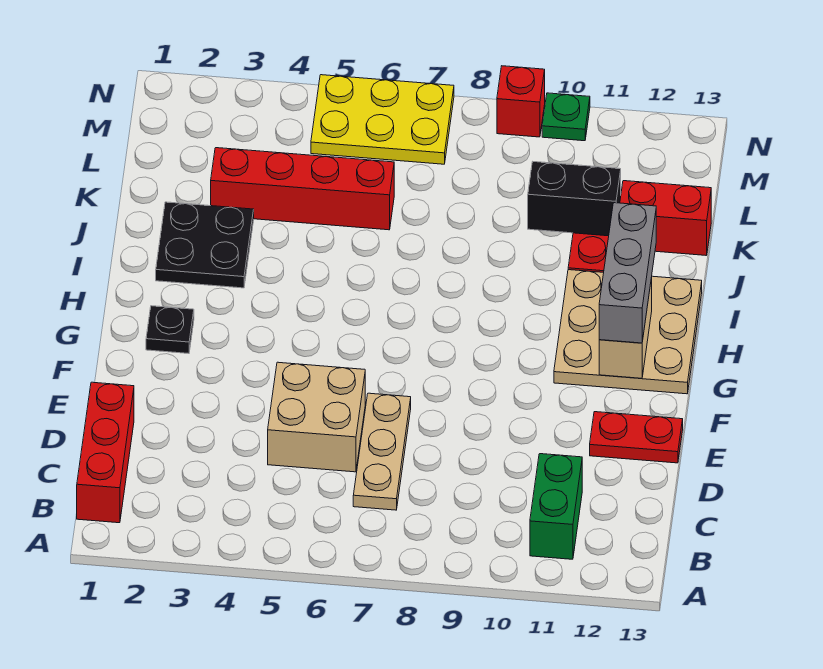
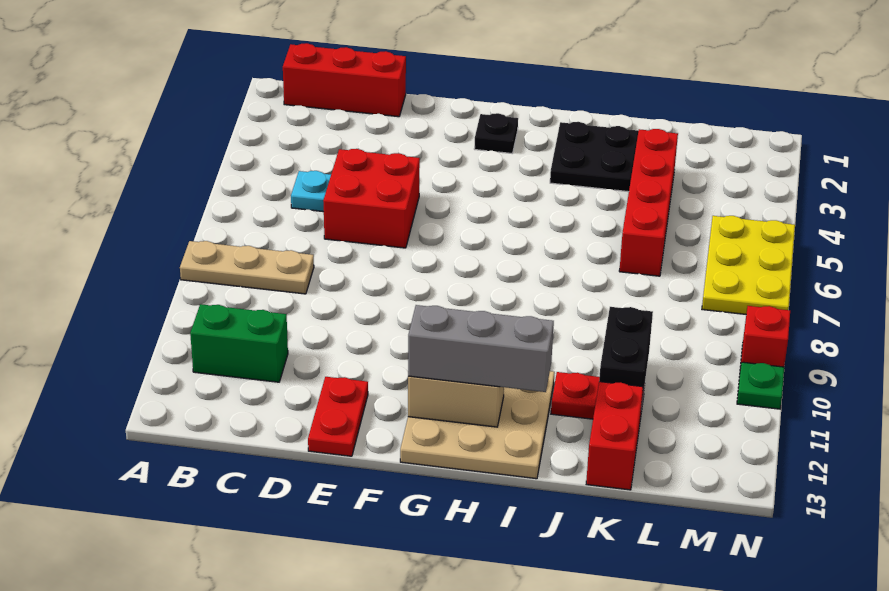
none -> cyan plate C5 level 1
tan plate C7:E7 level 1 -> tan plate A8:C8 level 1
tan brick D5:E6 level 1 -> red brick D5:E6 level 1

